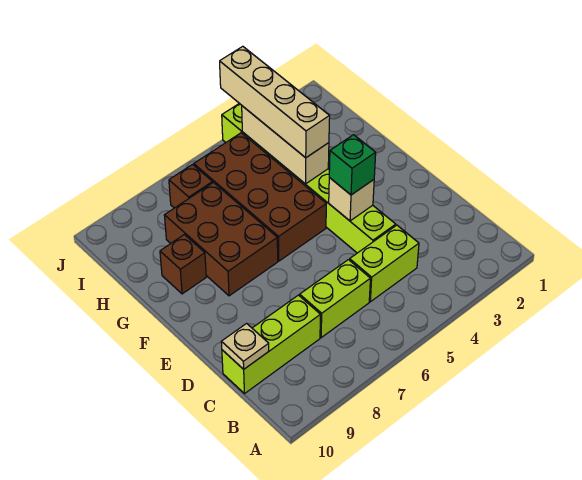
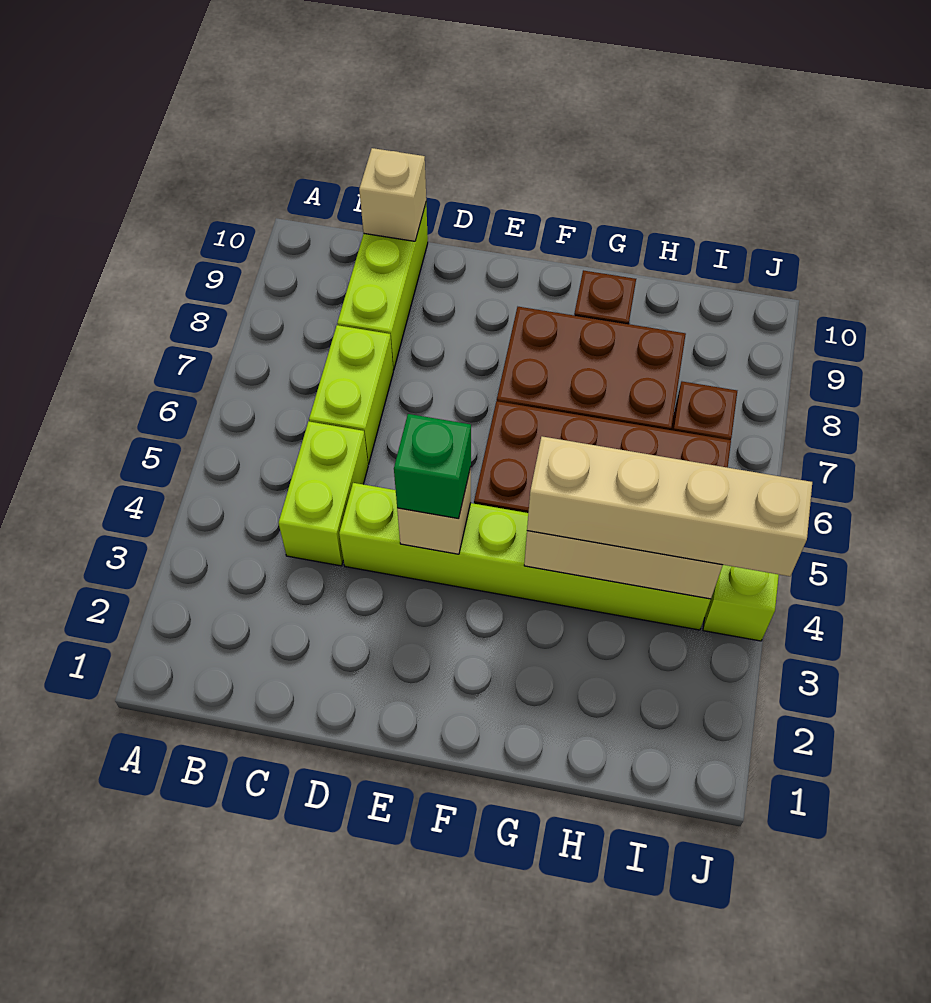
tan plate C10 level 2 -> tan brick C10 level 2

